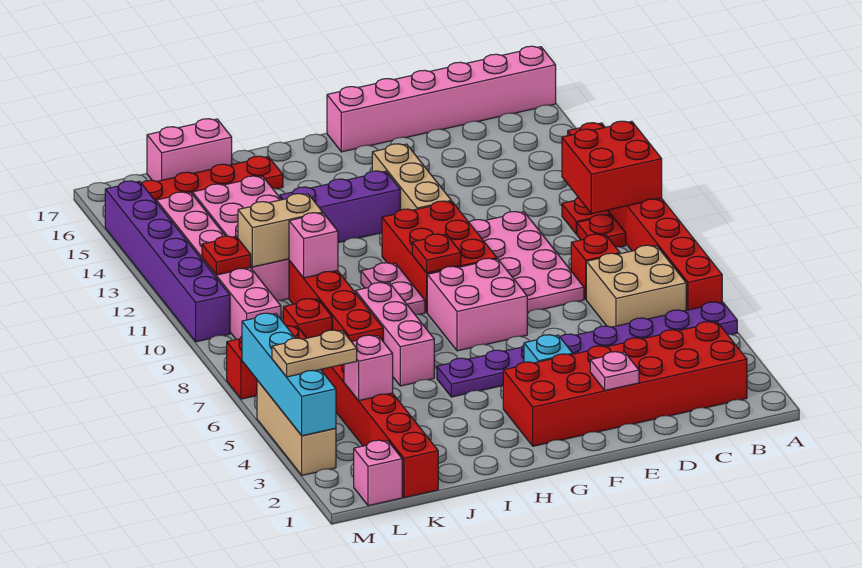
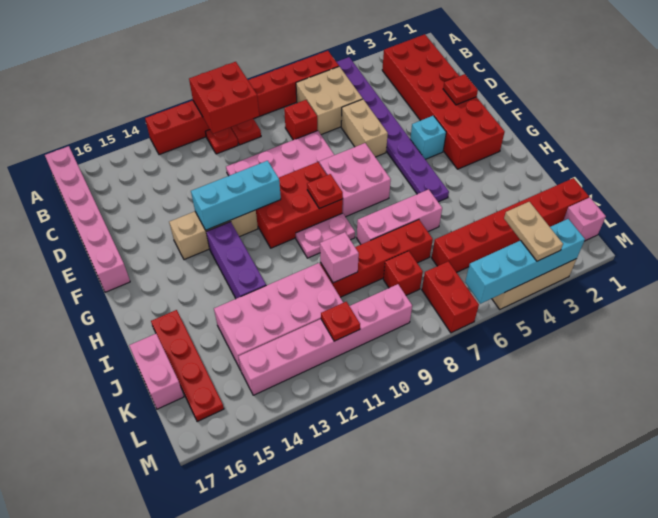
pink plate E2 level 2 -> red plate E2 level 2
none -> cyan brick F11:F13 level 2
tan brick J11:K11 level 2 -> tan brick D6:E6 level 1
pink brick K4 level 2 -> none
purple brick M10:M15 level 1 -> none

